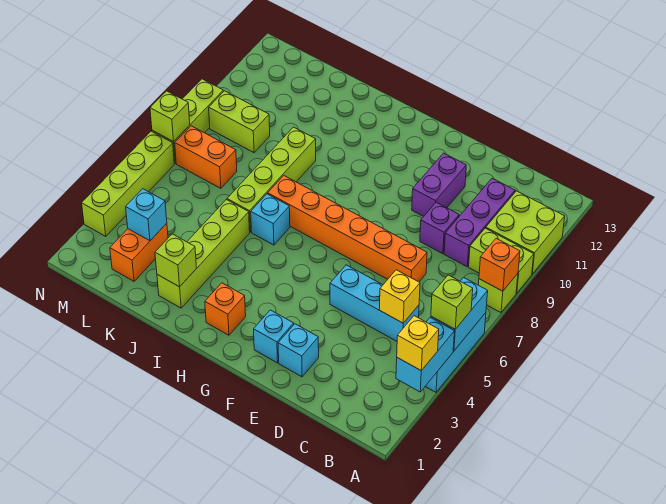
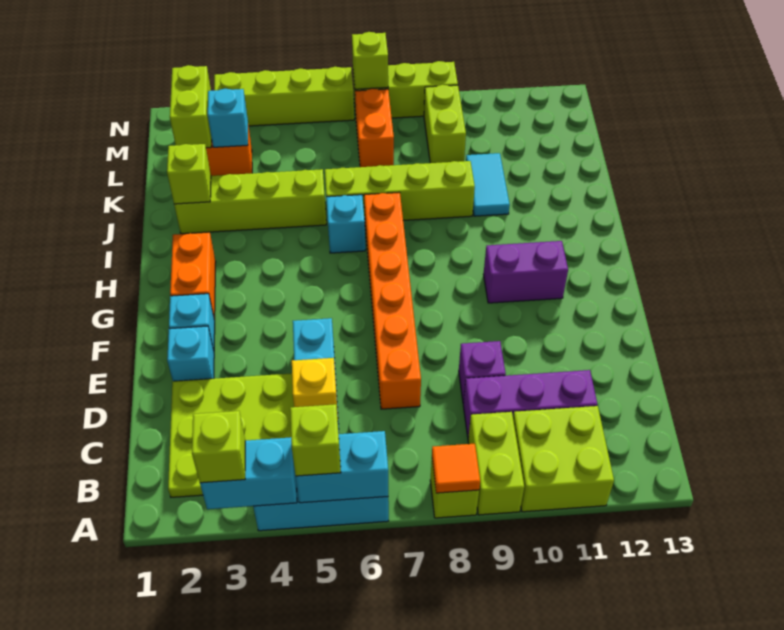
yellow brick A3 level 3 -> lime brick A3 level 3
orange brick A8 level 2 -> orange tile A8 level 2
none -> lime plate B2:D4 level 1
purple brick E10:E11 level 1 -> purple brick G10:G11 level 1
orange brick H2 level 1 -> orange brick G2:H2 level 1
none -> cyan tile J10:K10 level 1
none -> lime brick L2:M2 level 2

